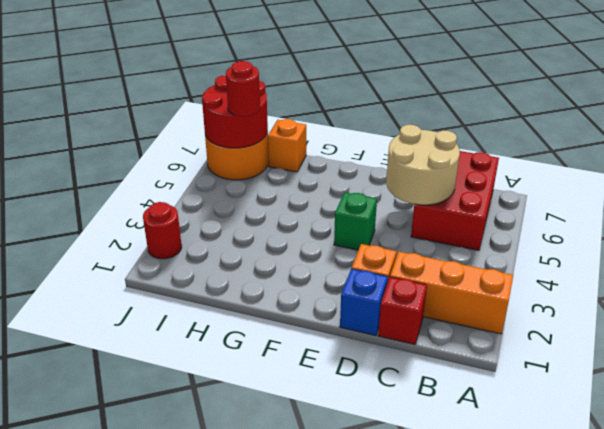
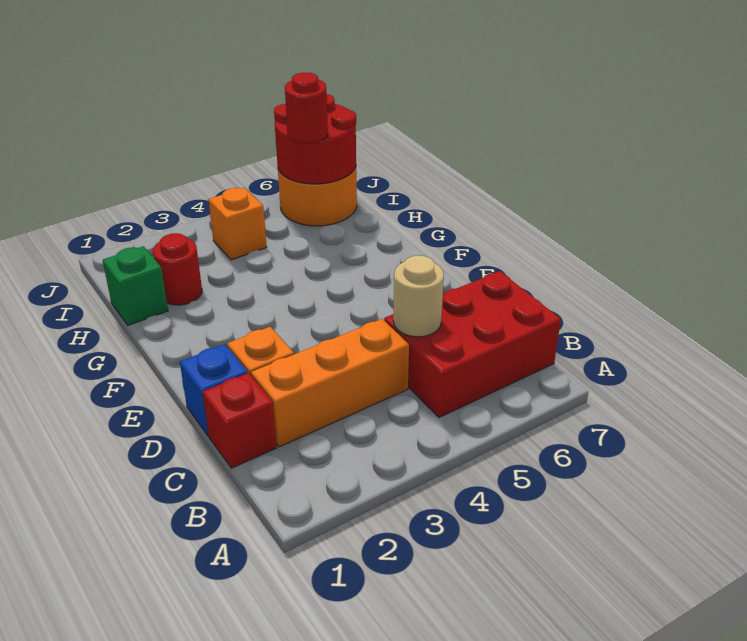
orange brick A2:C2 level 1 -> orange brick C2:C4 level 1
tan round brick C5:D6 level 2 -> tan round brick C5 level 2
green brick E4 level 1 -> green brick H1 level 1
orange brick H7 level 1 -> orange brick I4 level 1
red round brick J2 level 1 -> red round brick H2 level 1

